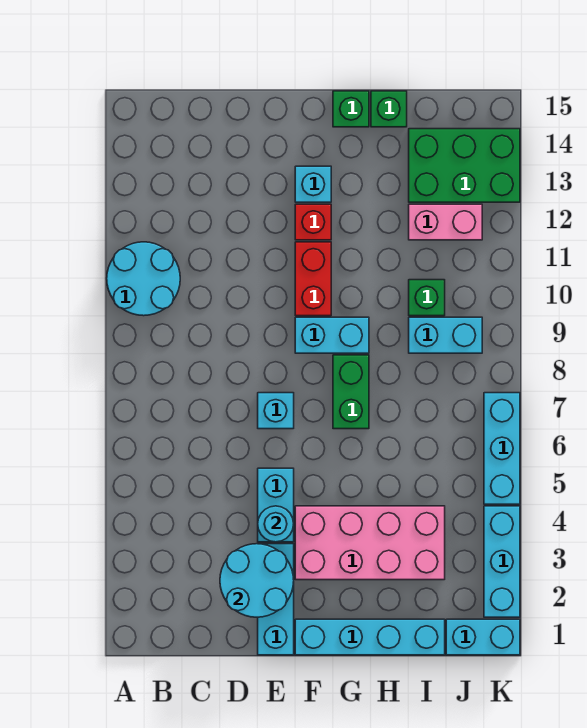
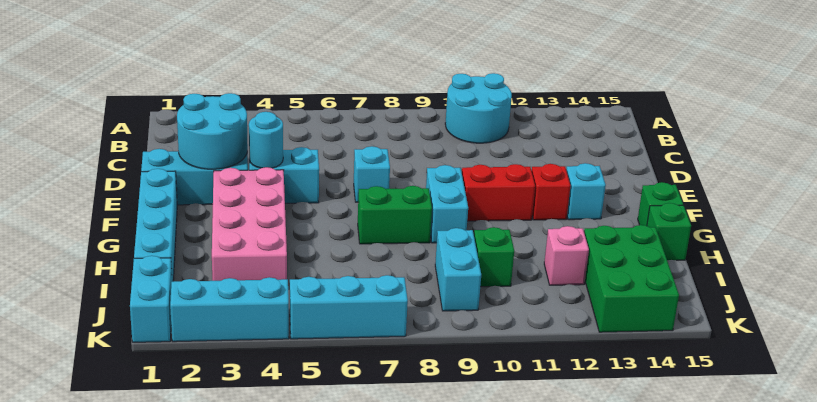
pink brick I12:J12 level 1 -> pink brick I12 level 1

